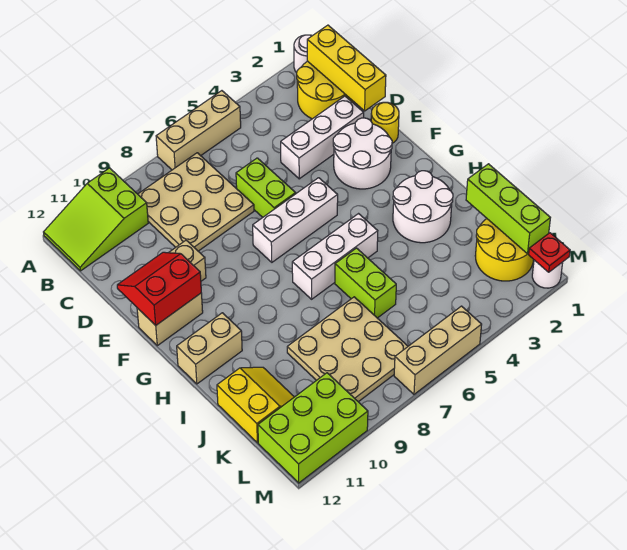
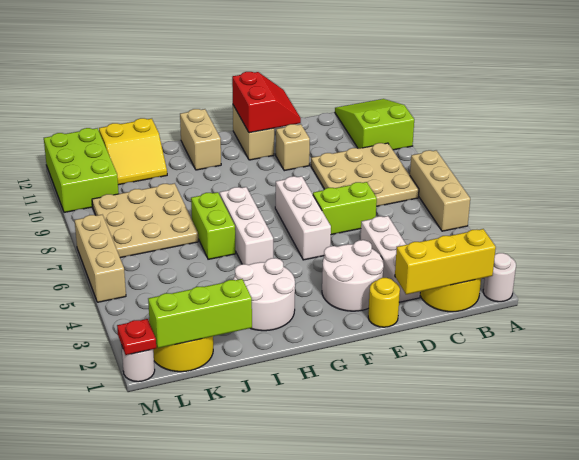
lime brick I6:J6 level 1 -> lime brick I6:I7 level 1

